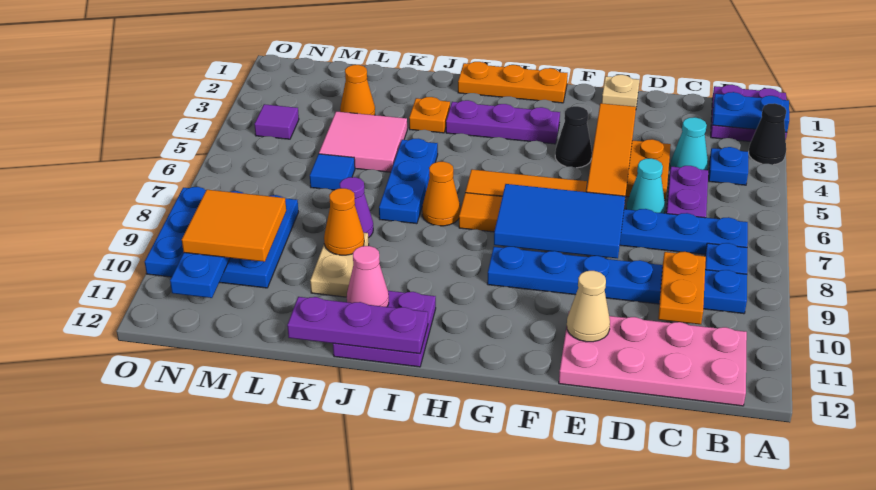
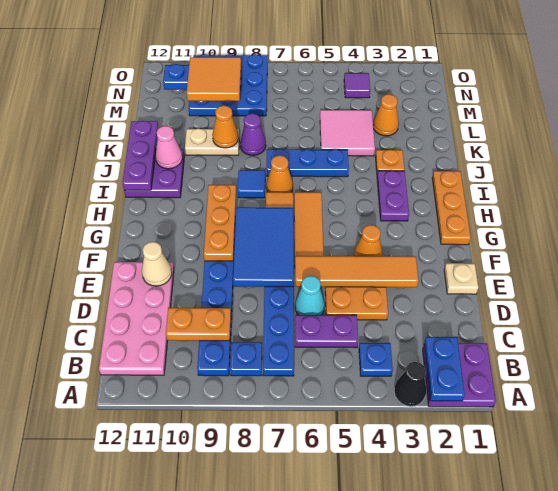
cyan cone C4 level 1 -> none
black cone F4 level 1 -> orange cone F4 level 1
none -> orange plate F9:H9 level 2
purple plate G3:I3 level 1 -> purple plate H3:I3 level 1
blue tile L6 level 1 -> blue tile I8 level 1

